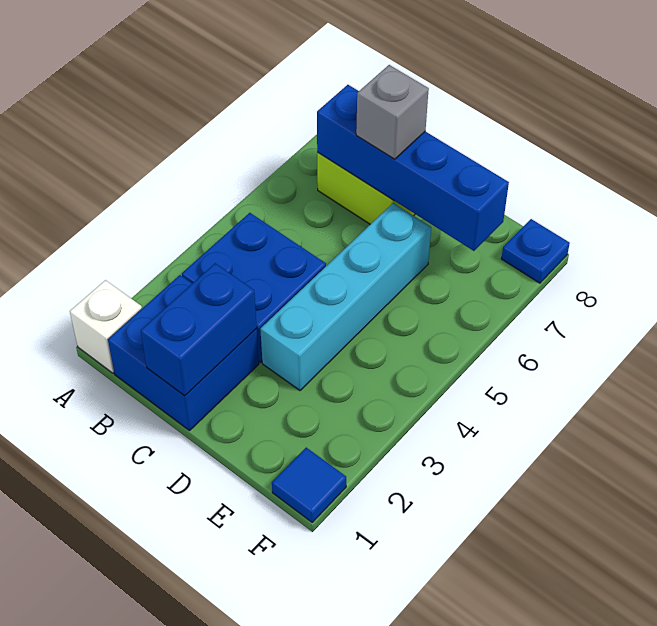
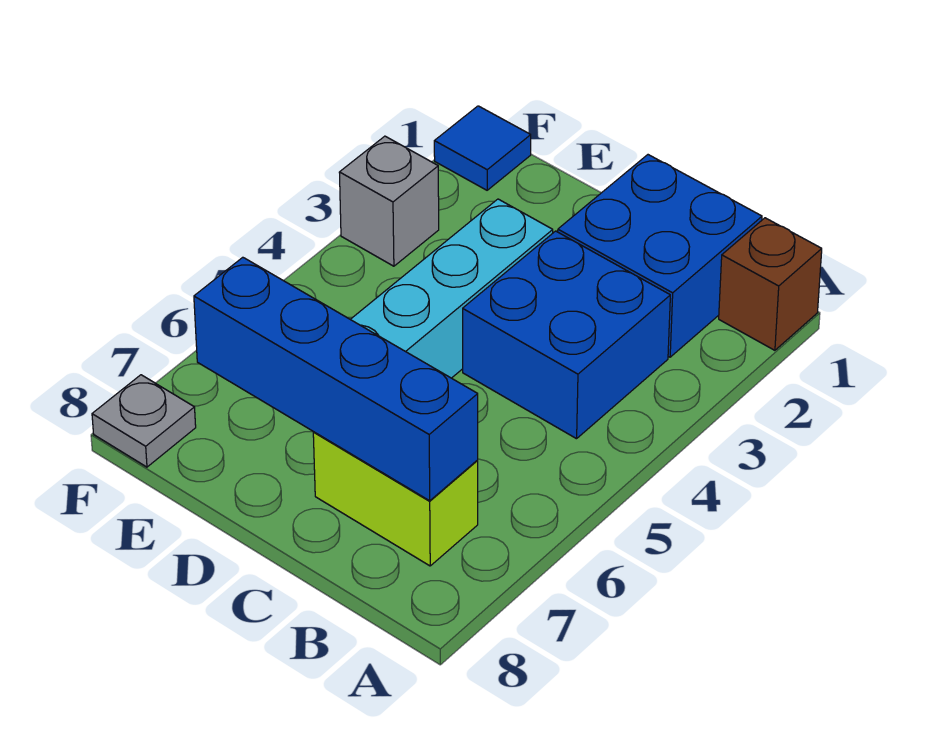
white brick A1 level 1 -> brown brick A1 level 1
blue brick C1:C2 level 2 -> none
grey brick C7 level 3 -> grey brick F3 level 1
blue plate F8 level 1 -> grey plate F8 level 1

